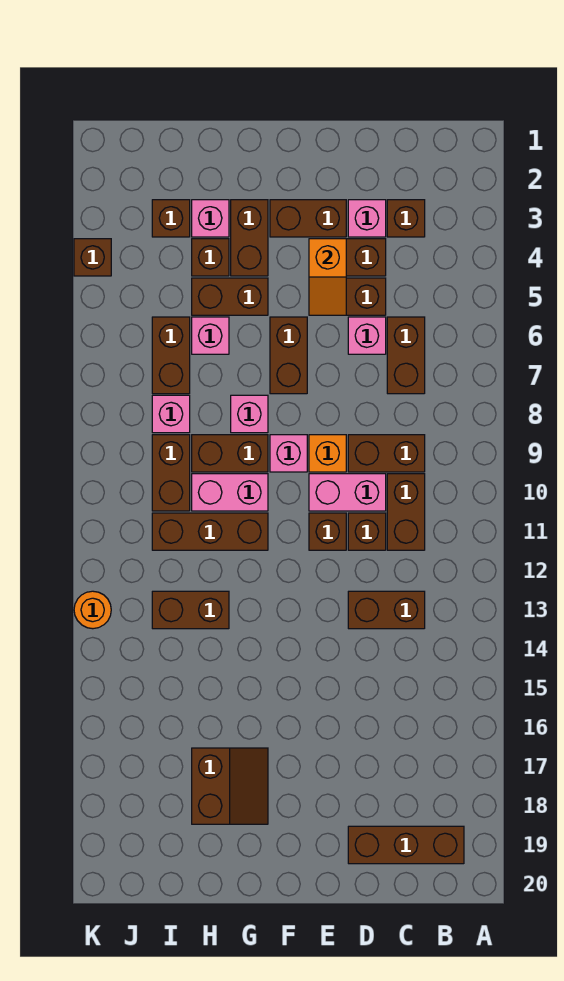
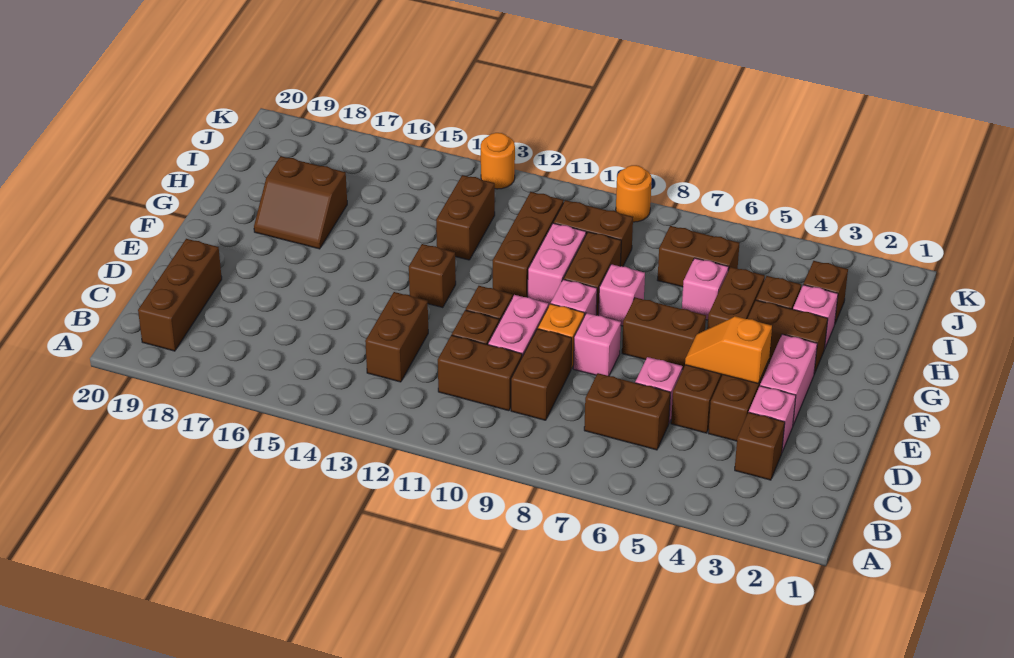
brown brick E3:F3 level 1 -> pink brick E3:F3 level 1
pink brick I8 level 1 -> pink brick E8 level 1
brown brick K4 level 1 -> brown brick F13 level 1
none -> orange round brick K9 level 1

